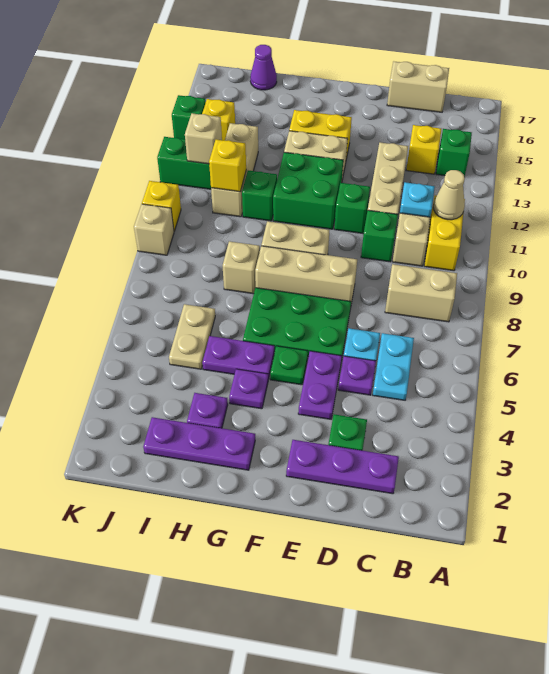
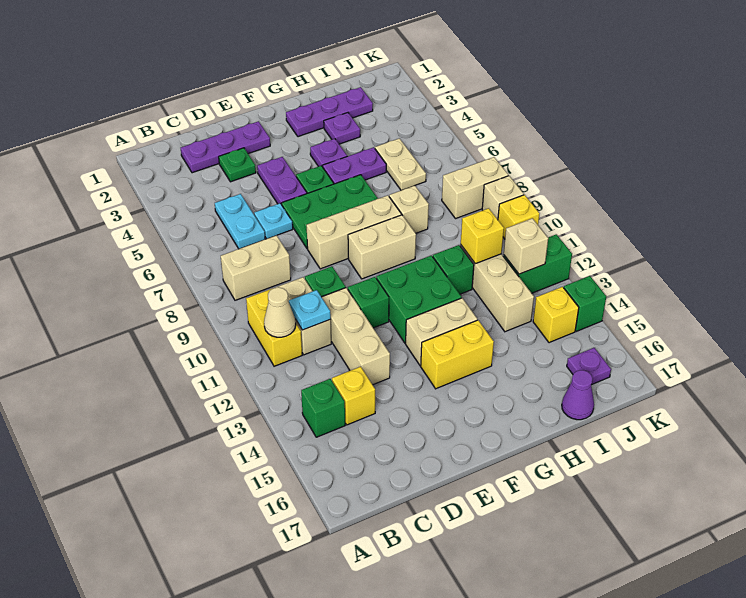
tan brick C17:D17 level 1 -> tan brick J8:K8 level 1
purple plate D5 level 1 -> purple plate J16 level 1

